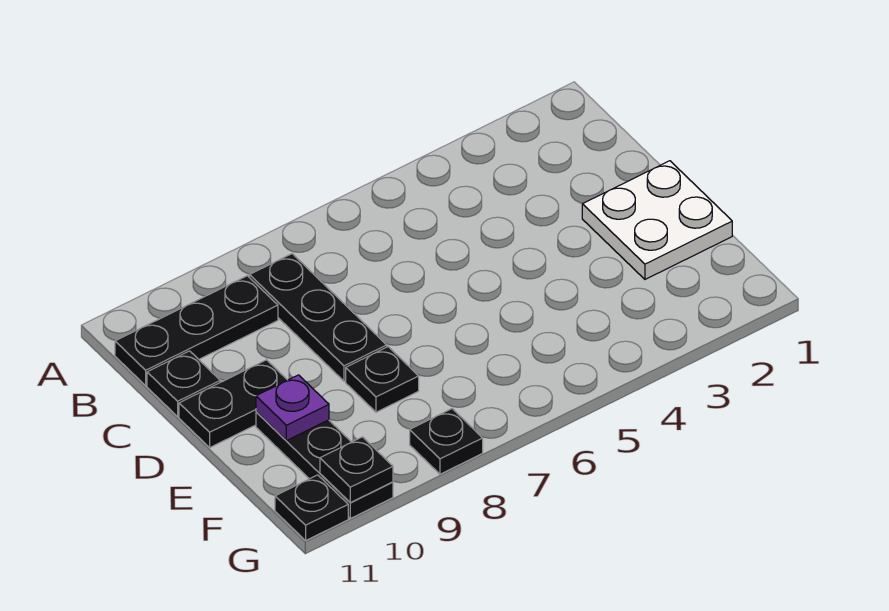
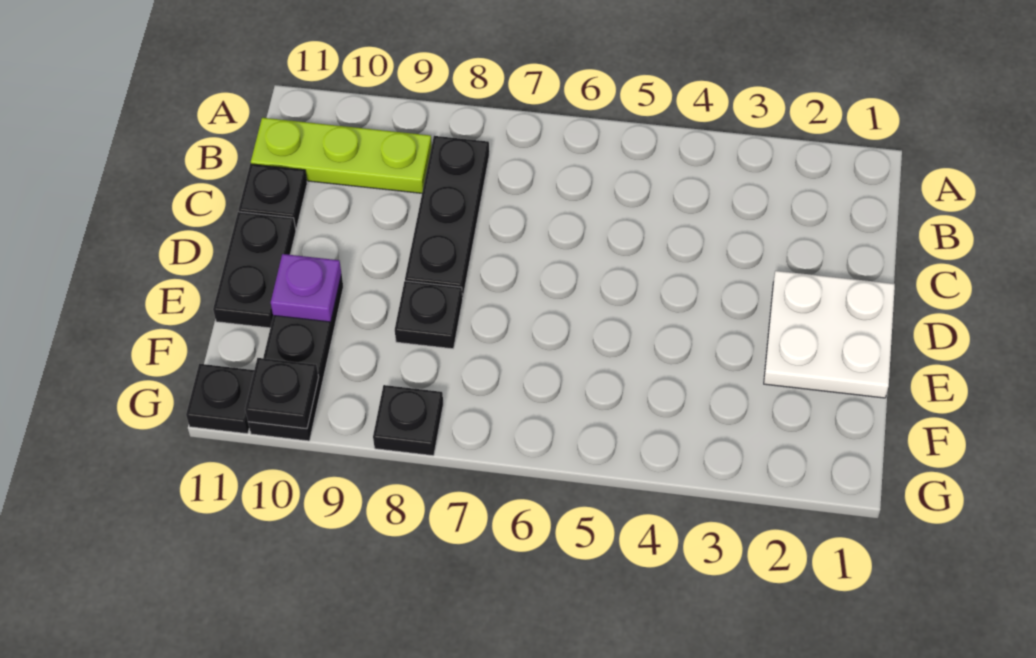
black plate B9:B11 level 1 -> lime plate B9:B11 level 1
black plate D10:D11 level 1 -> black plate D11:E11 level 1

